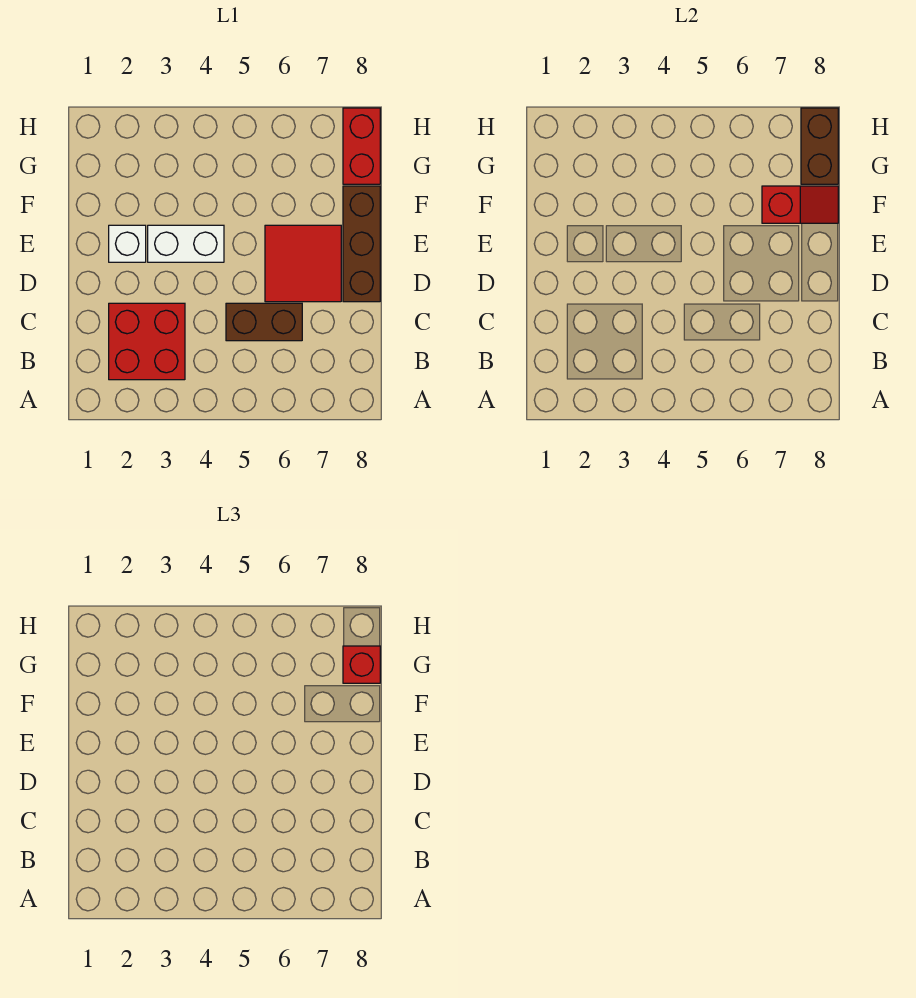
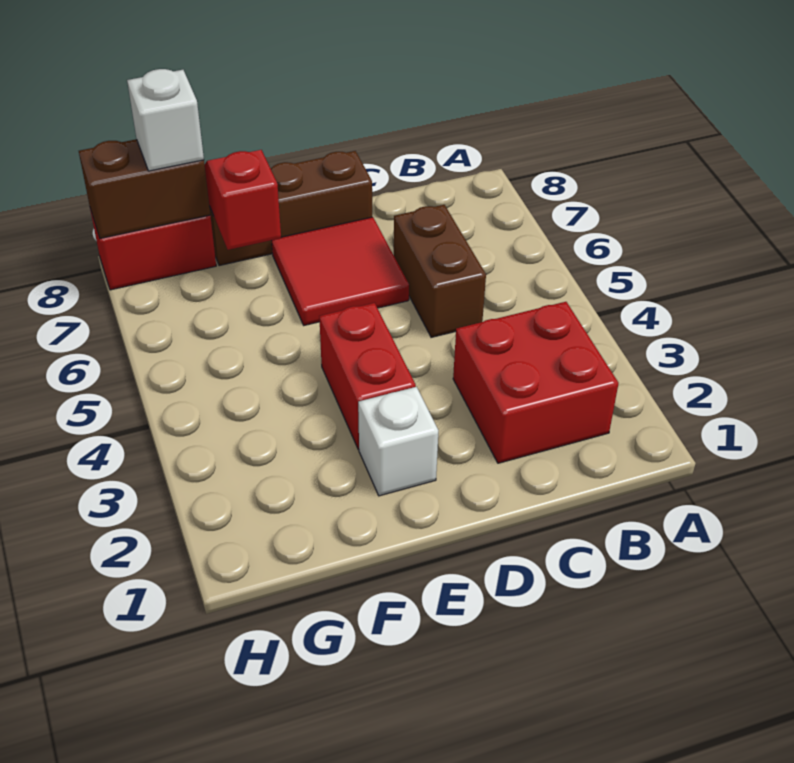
white brick E3:E4 level 1 -> red brick E3:E4 level 1
red brick G8 level 3 -> white brick G8 level 3

